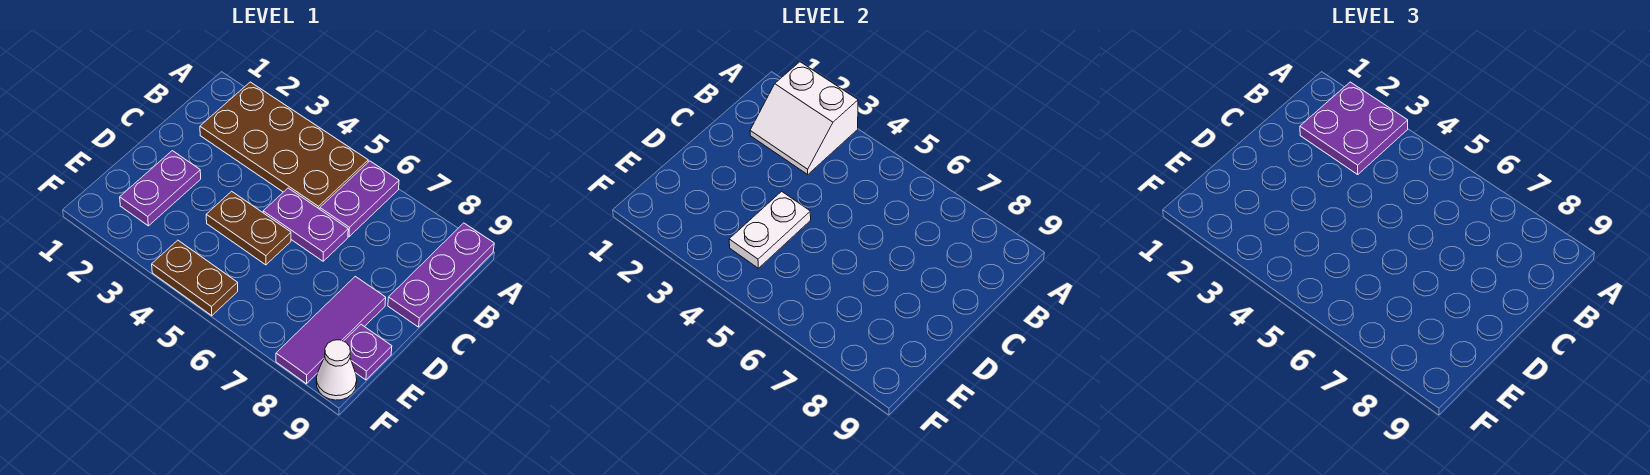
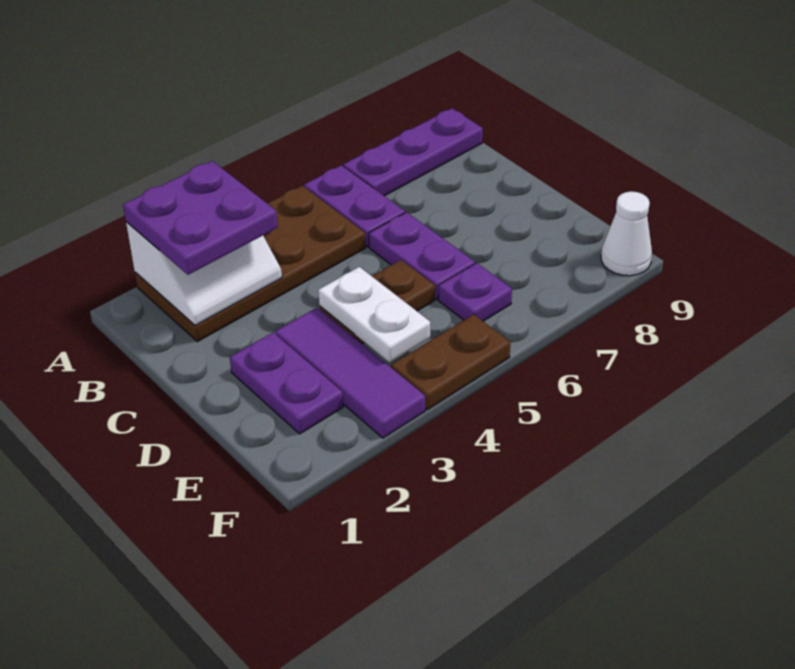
purple plate A9:C9 level 1 -> purple plate A7:A9 level 1
purple plate C5:C6 level 1 -> purple plate C6:D6 level 1
purple tile D8:F8 level 1 -> purple tile D3:F3 level 1
purple plate E9 level 1 -> purple plate E6 level 1

